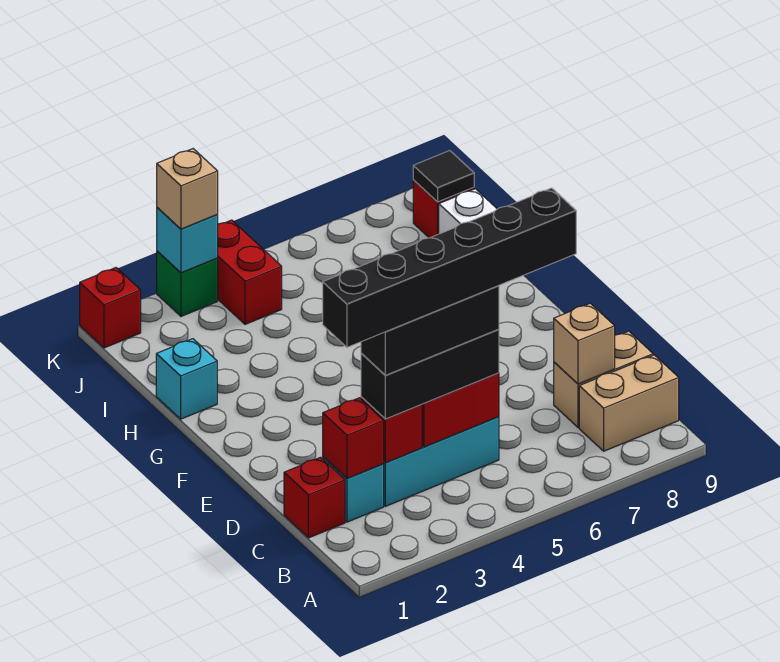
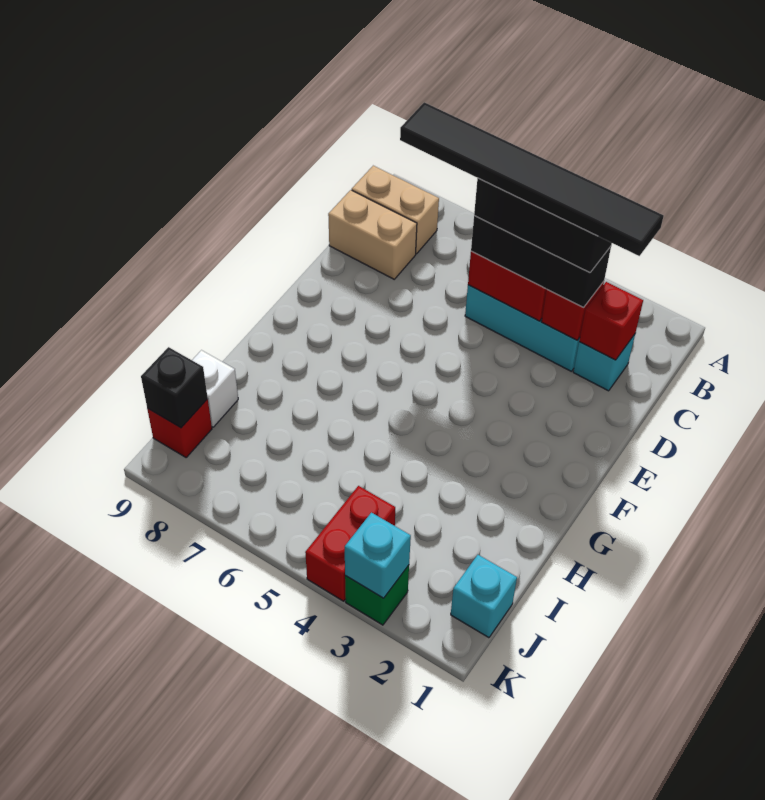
red brick C1 level 1 -> none
black brick C2:C7 level 5 -> black tile C2:C7 level 5
tan brick C8 level 2 -> none
cyan brick H1 level 1 -> cyan brick J1 level 1
black tile J9 level 2 -> black brick J9 level 2
red brick K1 level 1 -> none
tan brick K3 level 3 -> none

